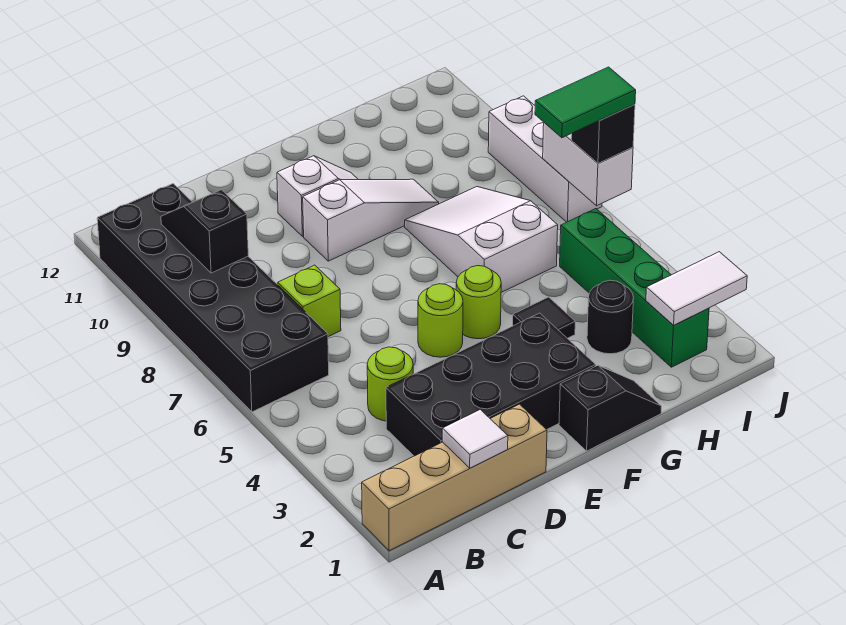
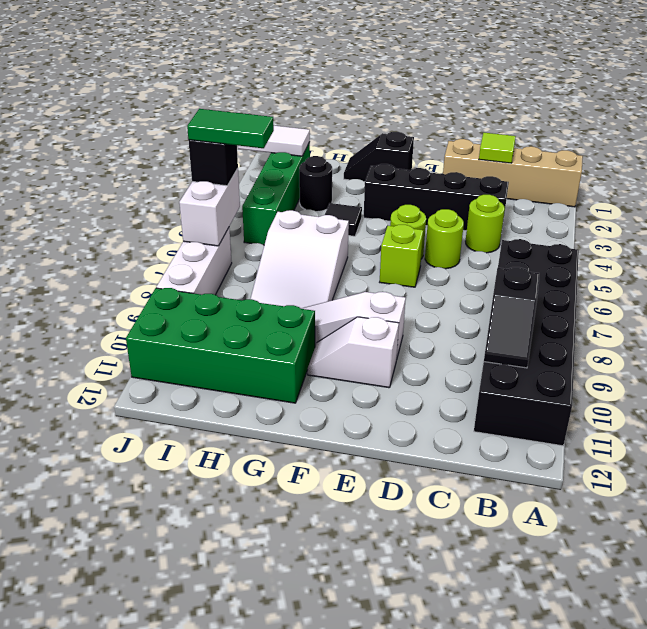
white tile C1 level 2 -> lime tile C1 level 2
black brick C2:F3 level 1 -> black brick C3:F3 level 1
lime brick C7 level 1 -> lime brick E6 level 1
lime round brick F5 level 1 -> lime round brick D5 level 1
none -> green brick G10:J11 level 1

